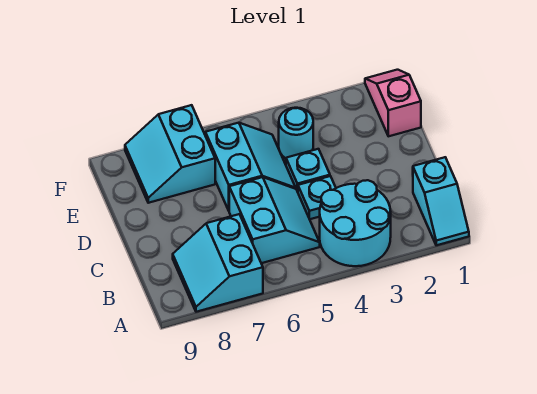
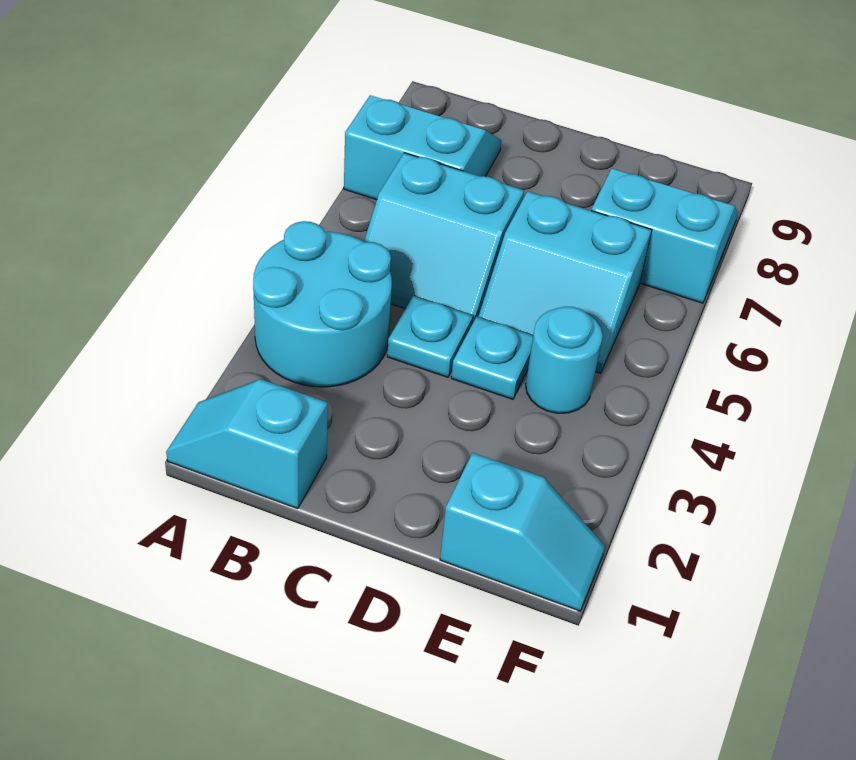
pink slope E1:F1 level 1 top E -> cyan slope E1:F1 level 1 top E

